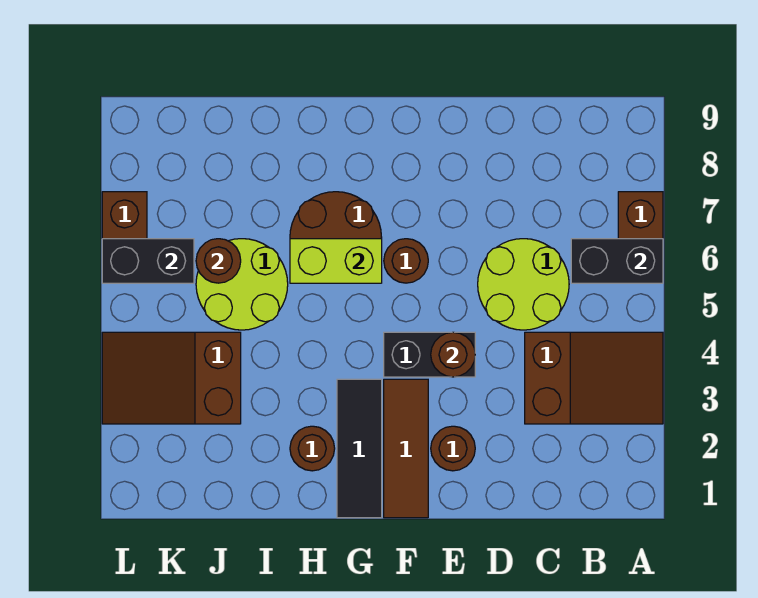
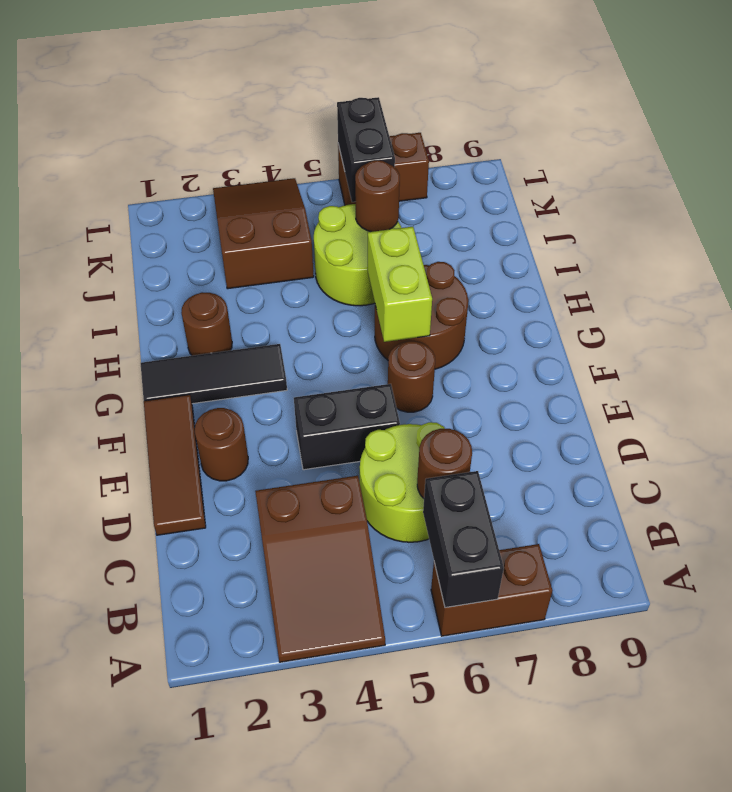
black brick E4:F4 level 1 -> black brick E4:E5 level 1
brown round brick E4 level 2 -> brown round brick C6 level 2
brown tile F1:F3 level 1 -> brown tile D1:F1 level 1

